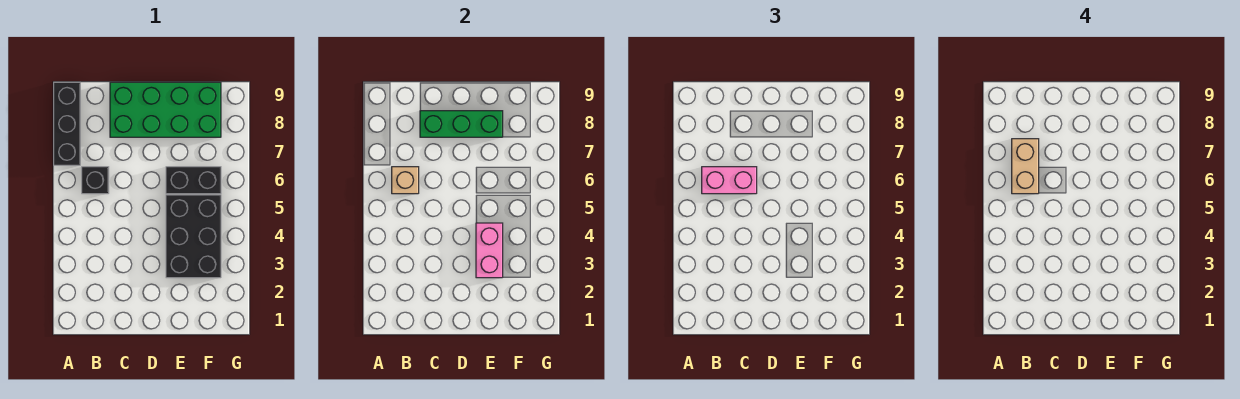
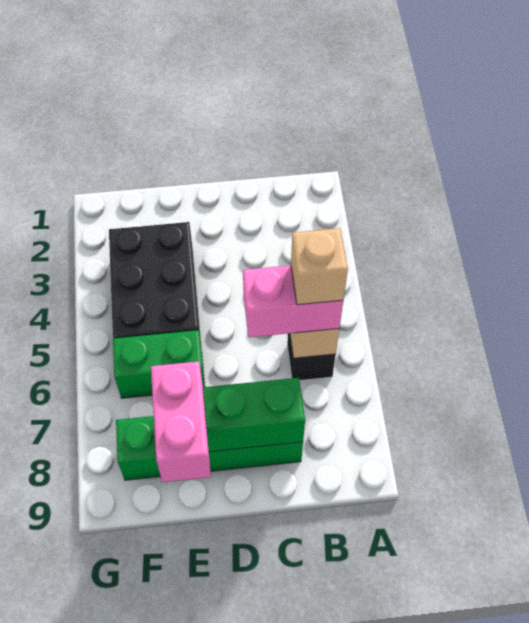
black brick A7:A9 level 1 -> none
tan brick B6:B7 level 4 -> tan brick B6 level 4
green brick C8:F9 level 1 -> green brick C8:F8 level 1
pink brick E3:E4 level 2 -> pink brick E8:E9 level 3
black brick E6:F6 level 1 -> green brick E6:F6 level 1

